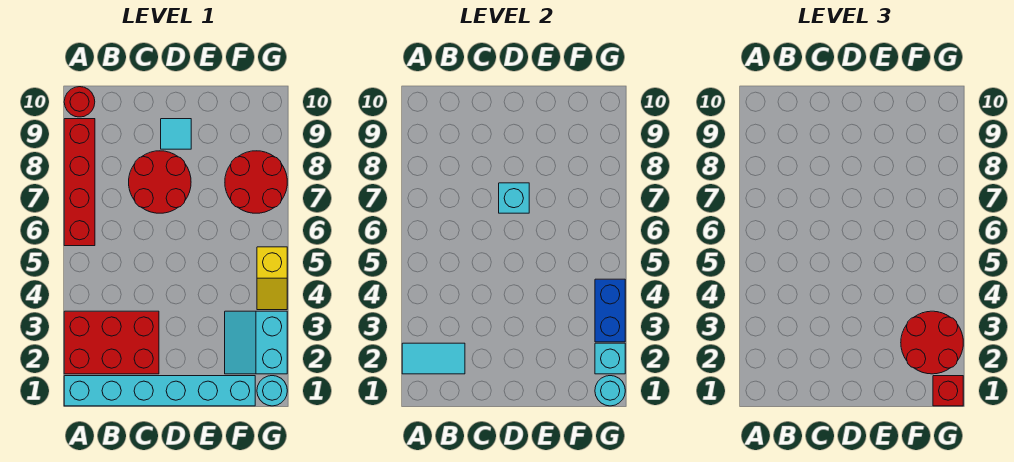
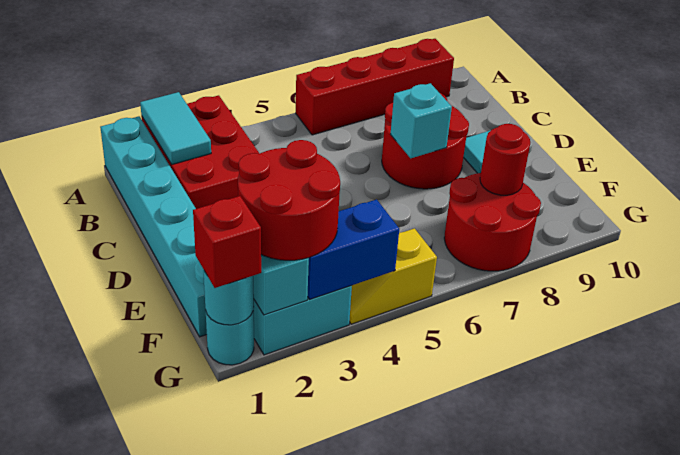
red round brick A10 level 1 -> red round brick F8 level 2

